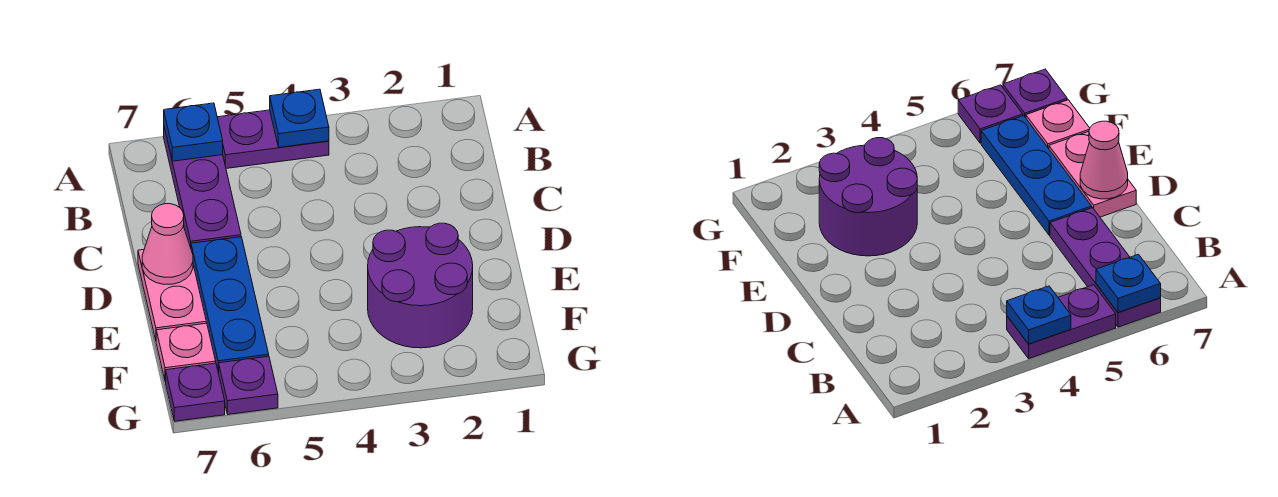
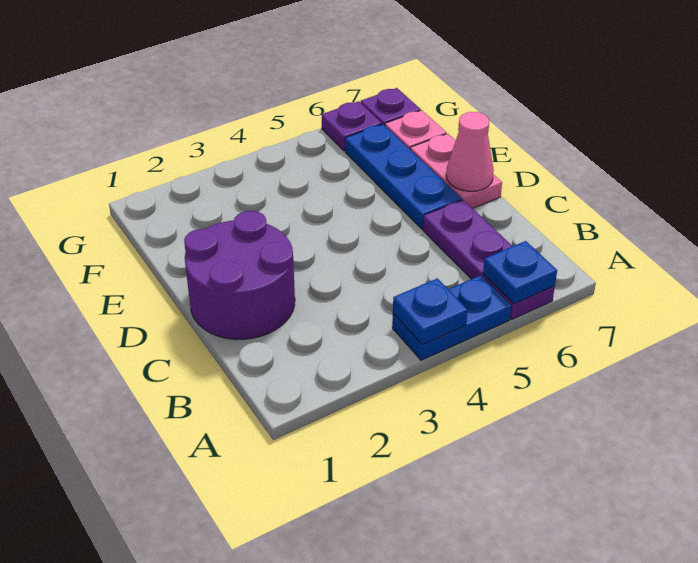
purple plate A4:A5 level 1 -> blue plate A4:A5 level 1
purple round brick E2:F3 level 1 -> purple round brick C1:D2 level 1

